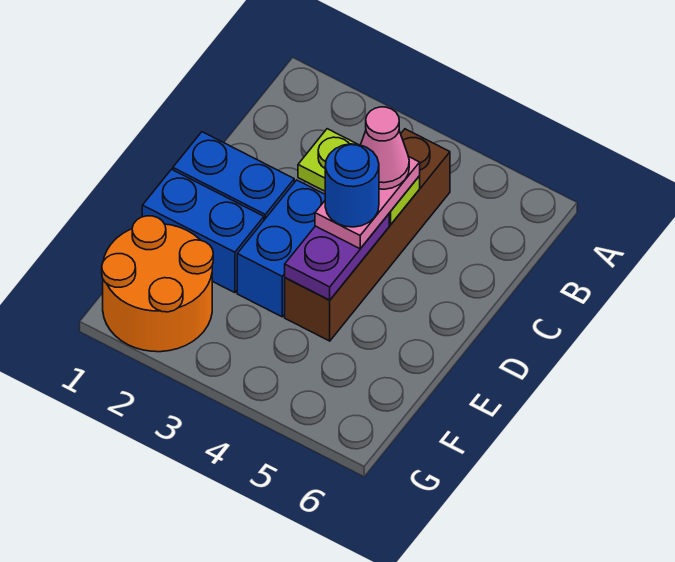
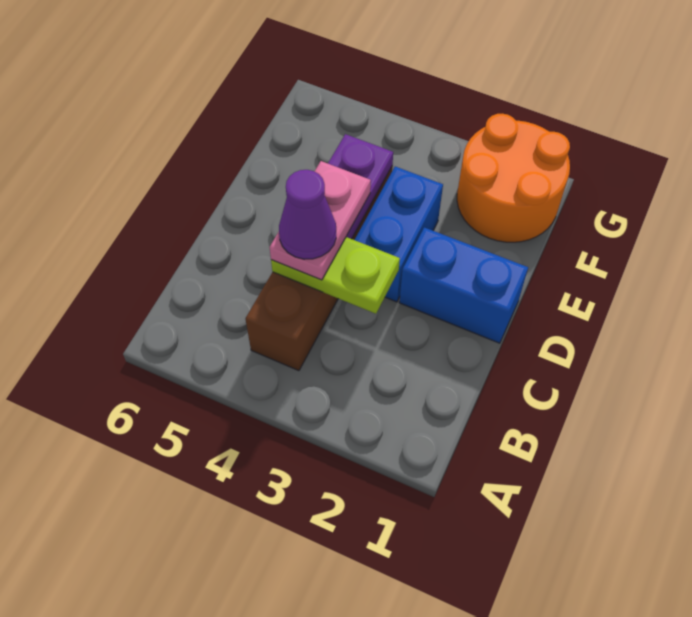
pink cone C4 level 4 -> purple cone C4 level 4
blue round brick D4 level 4 -> none
blue brick E1:E2 level 1 -> none

